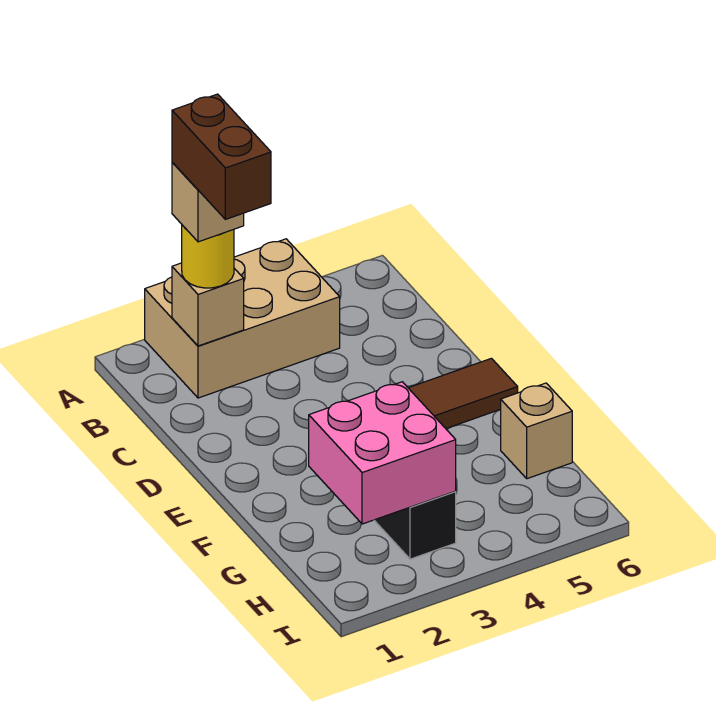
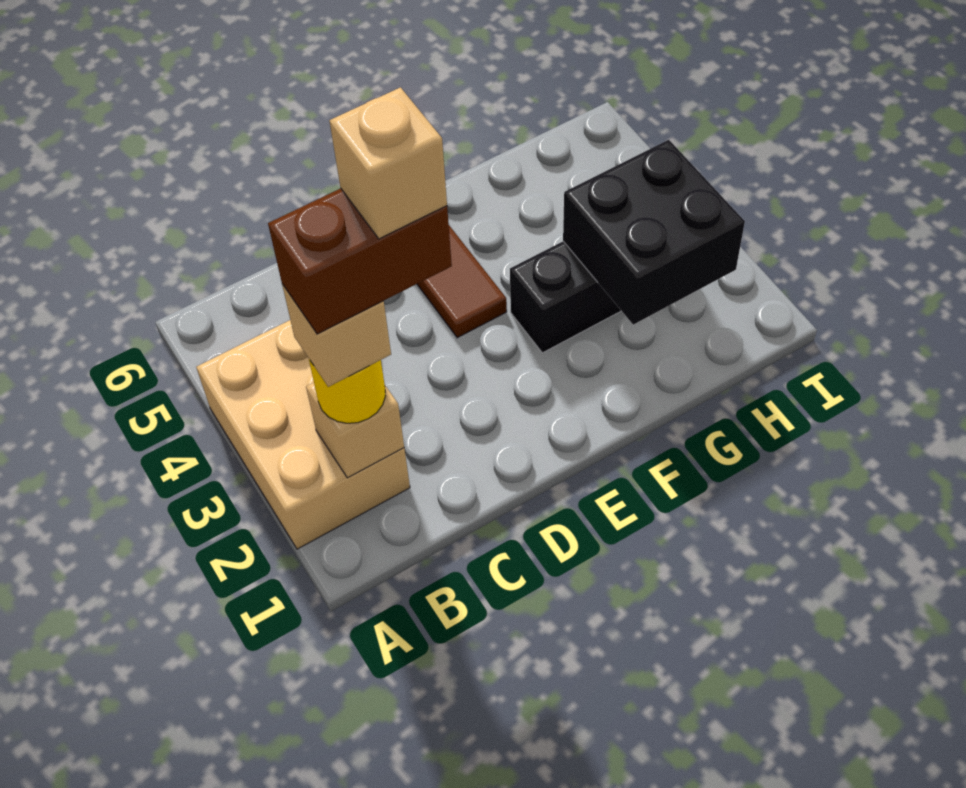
pink brick G2:H3 level 2 -> black brick G2:H3 level 2
tan brick G6 level 1 -> tan brick C2 level 6

